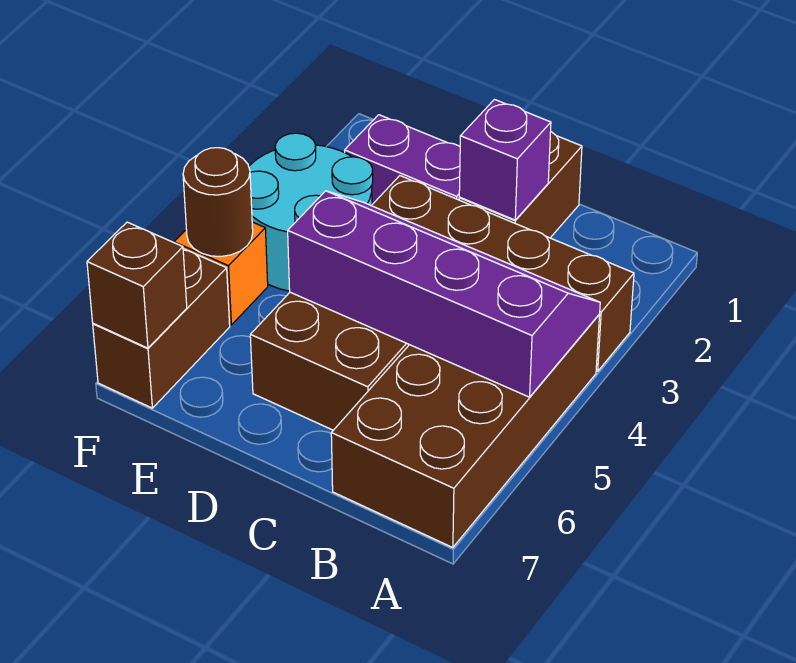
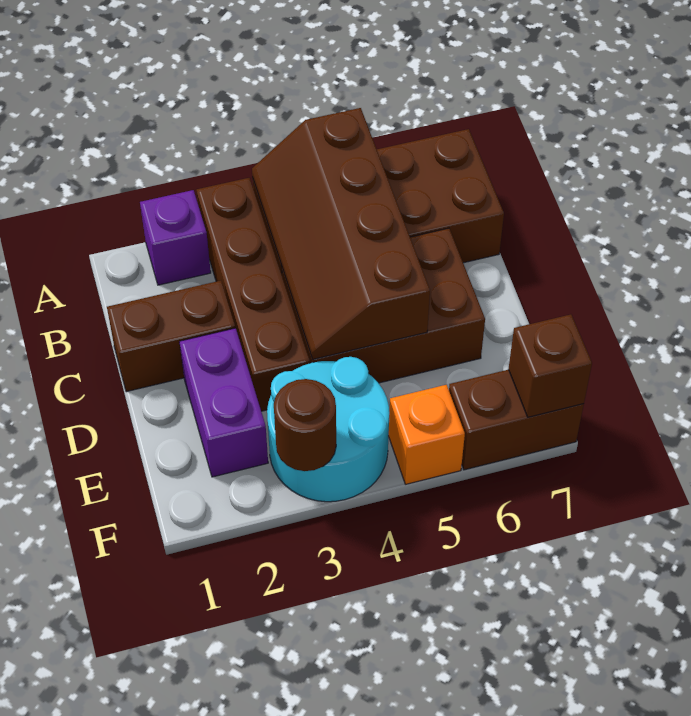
purple slope A4:D5 level 2 top 5 -> brown slope A4:D5 level 2 top 5
purple brick C2 level 2 -> purple brick A2 level 1
brown round brick F5 level 2 -> brown round brick F3 level 2

